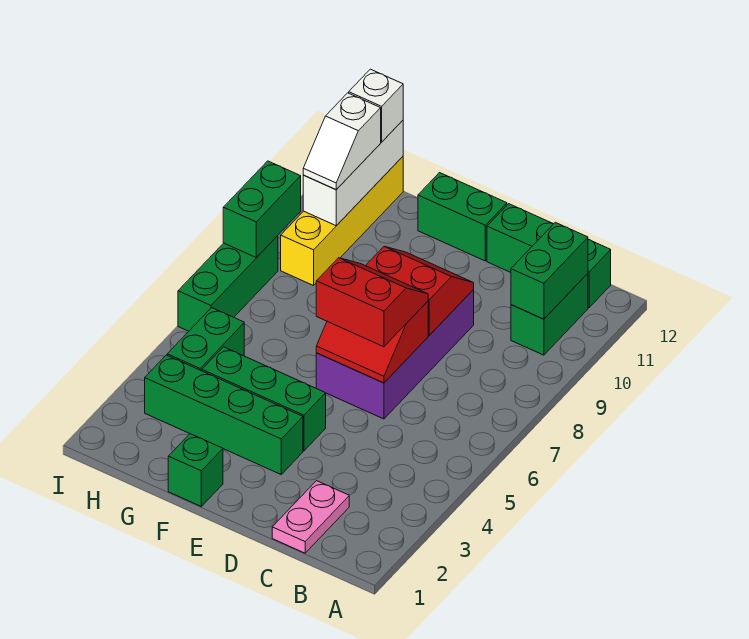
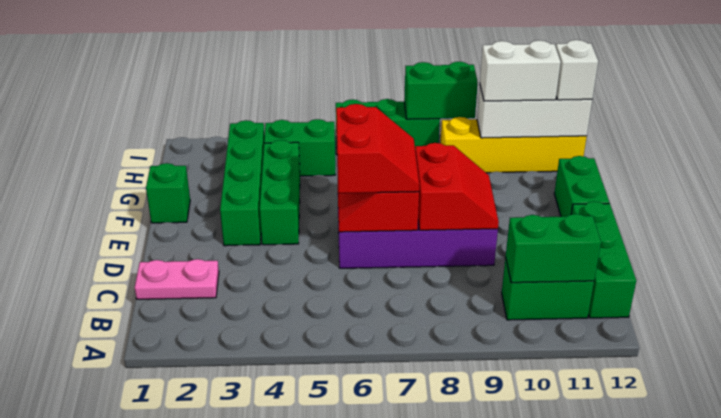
white slope H10:H11 level 3 top 11 -> white brick H10:H11 level 3

